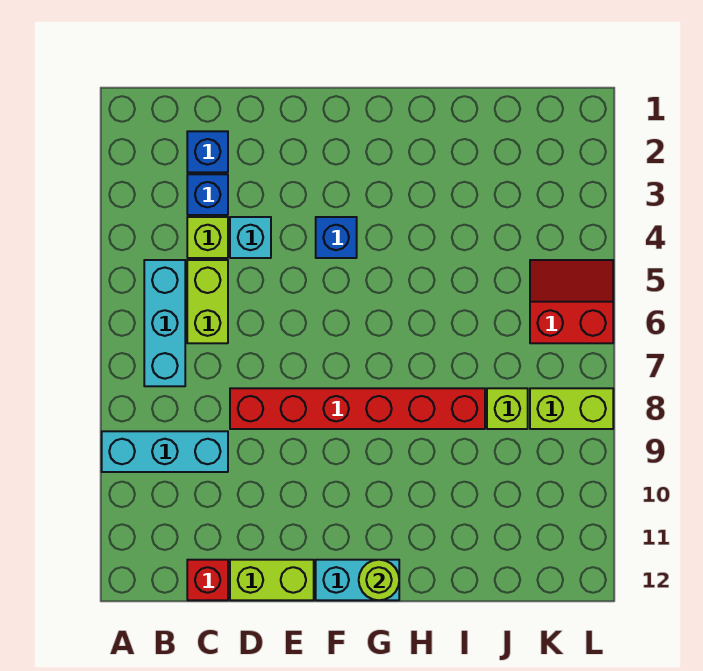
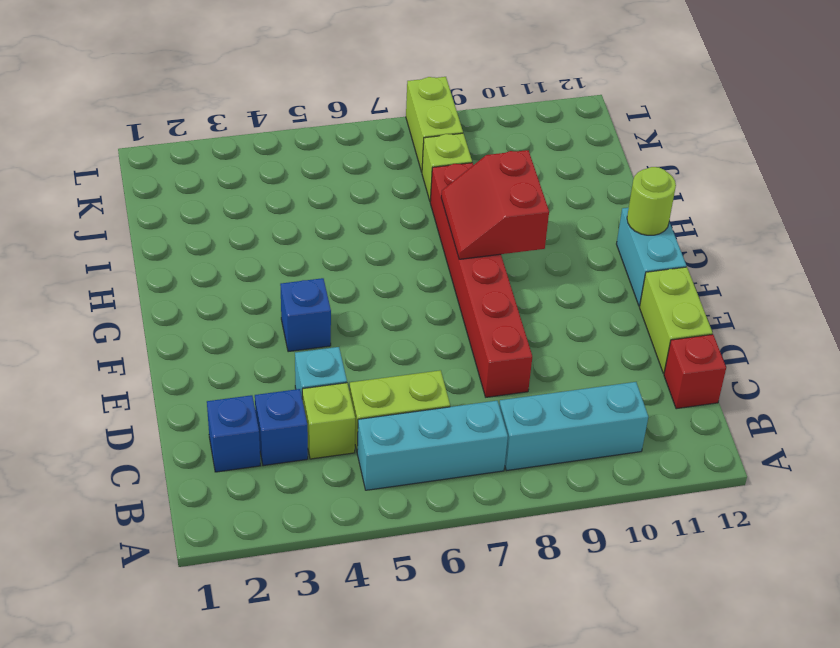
cyan brick A9:C9 level 1 -> cyan brick B8:B10 level 1
red slope K5:L6 level 1 top 6 -> red slope G8:H9 level 2 top 9

